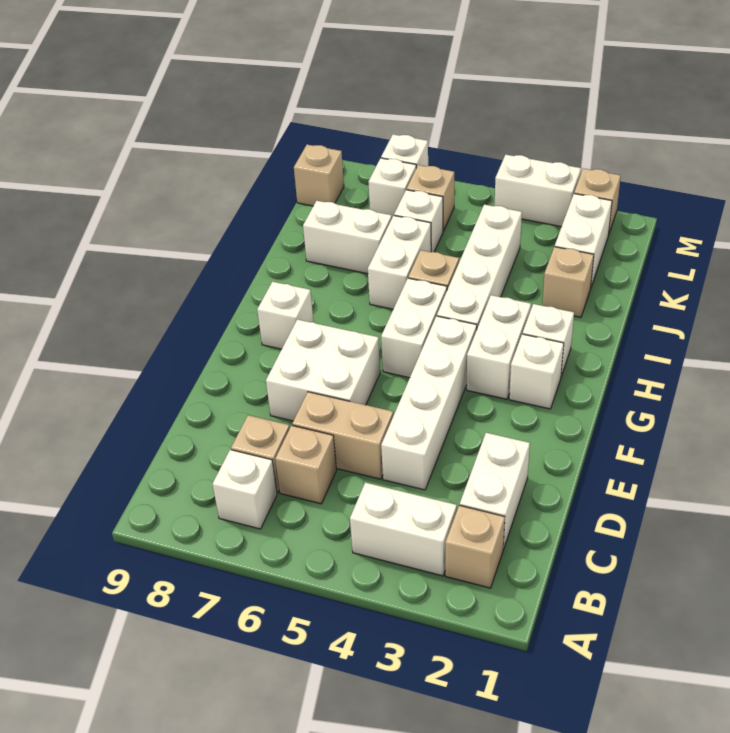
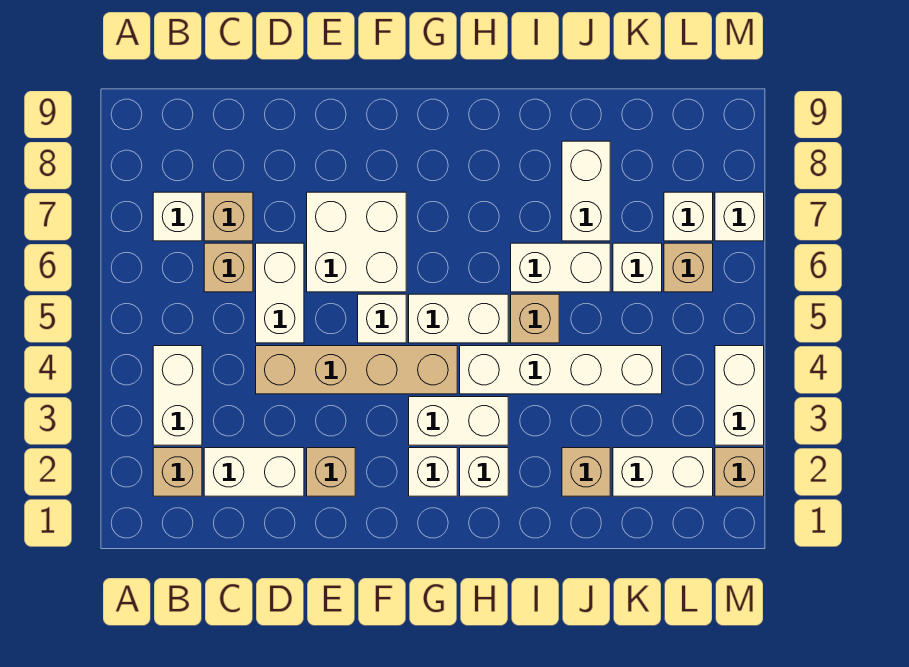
white brick D4:G4 level 1 -> tan brick D4:G4 level 1
tan brick D5:D6 level 1 -> white brick D5:D6 level 1
white brick G8 level 1 -> white brick F5 level 1
tan brick L9 level 1 -> tan brick E2 level 1

